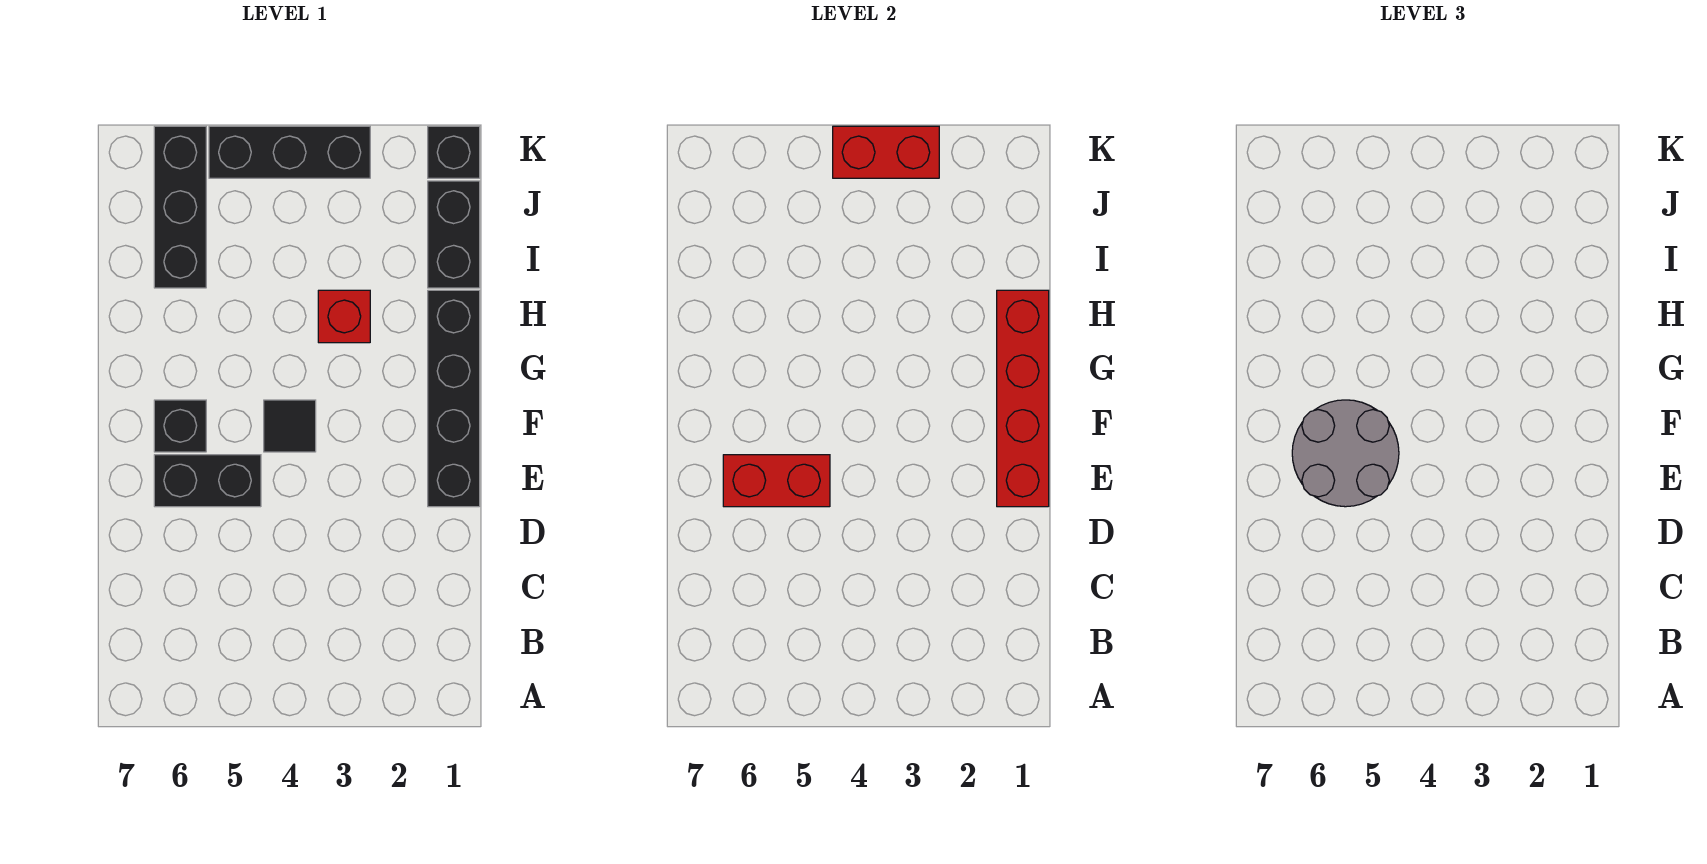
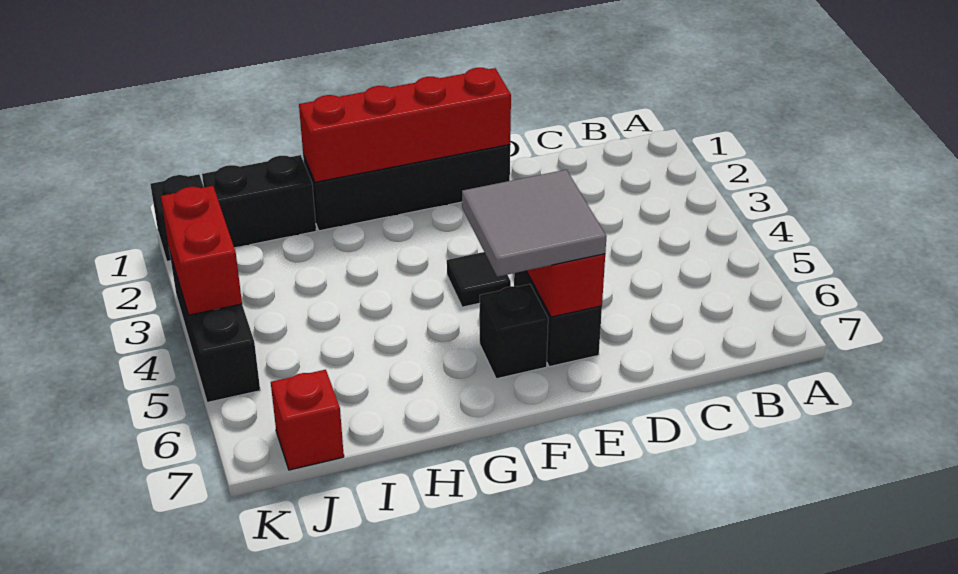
grey round brick E5:F6 level 3 -> grey tile E5:F6 level 3
red brick H3 level 1 -> red brick J7 level 1
black brick I6:K6 level 1 -> none

